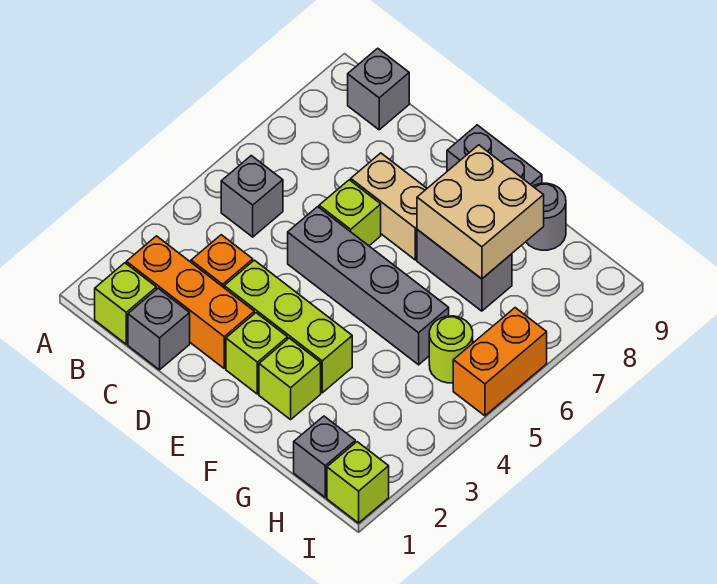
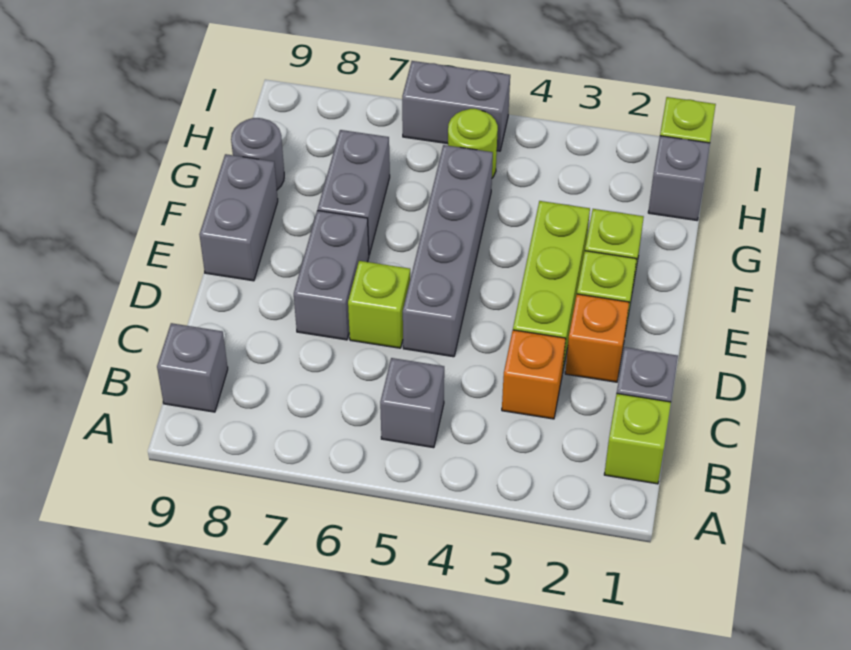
orange brick B2:D2 level 1 -> orange brick D2 level 1
tan brick D7:E7 level 1 -> grey brick D7:E7 level 1
tan brick F7:G8 level 2 -> none
orange brick I5:I6 level 1 -> grey brick I5:I6 level 1

